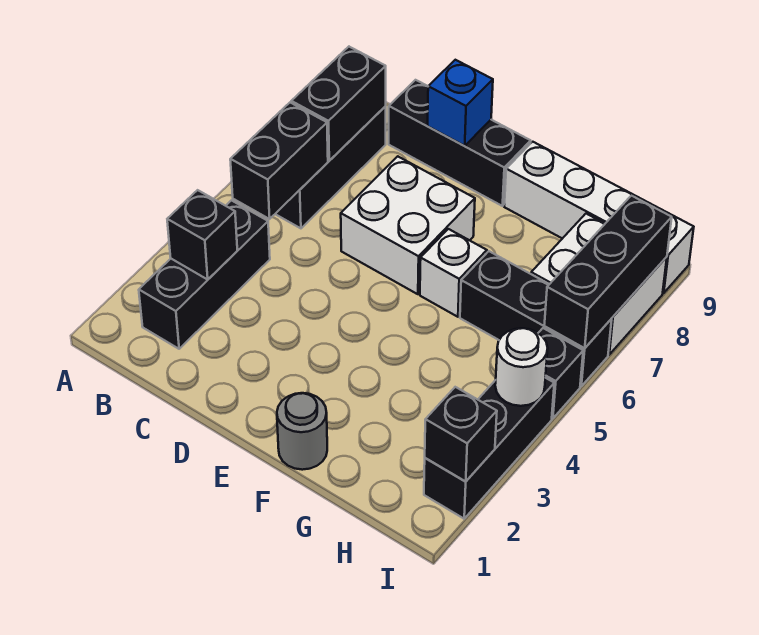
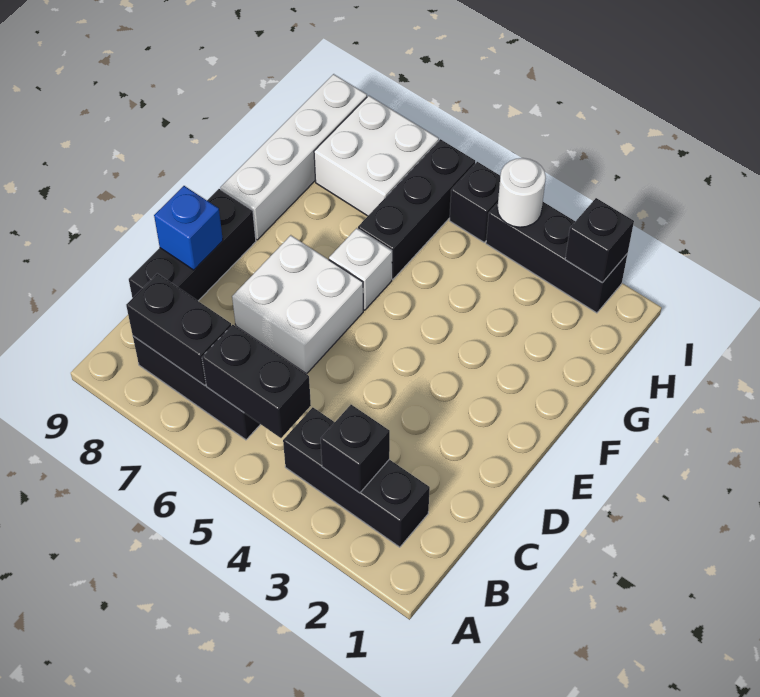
grey round brick F1 level 1 -> none
black brick I6:I8 level 2 -> none

